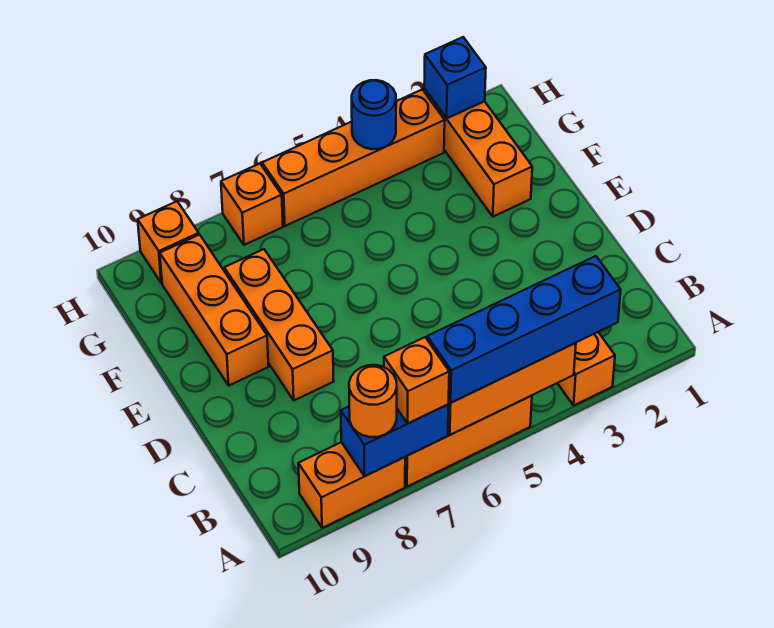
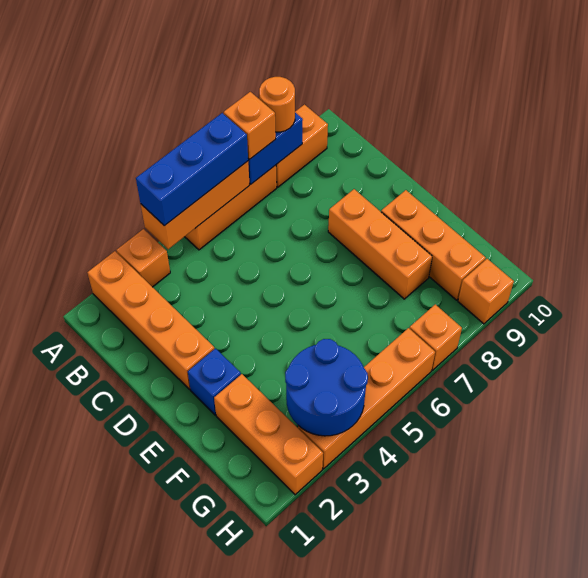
none -> orange brick A2:D2 level 1
blue brick A3:A6 level 3 -> blue brick A4:A6 level 3
blue brick H2 level 2 -> blue brick E2 level 1
blue round brick H4 level 2 -> blue round brick G3:H4 level 2

